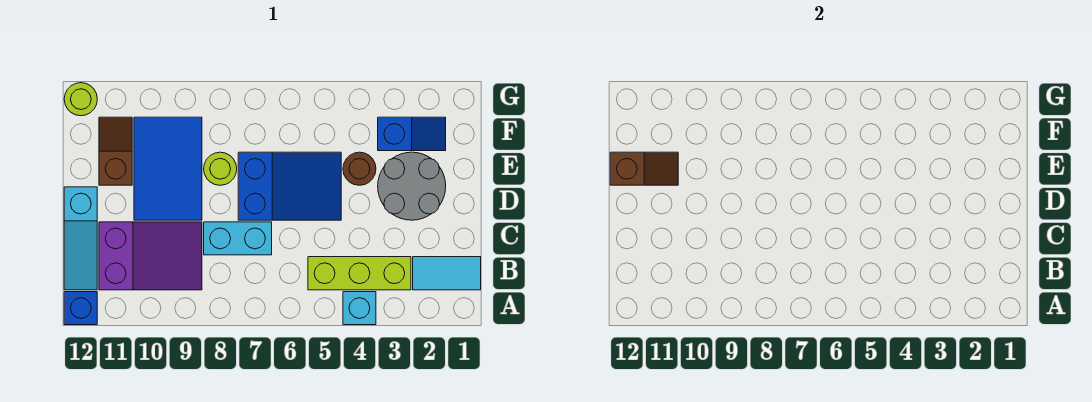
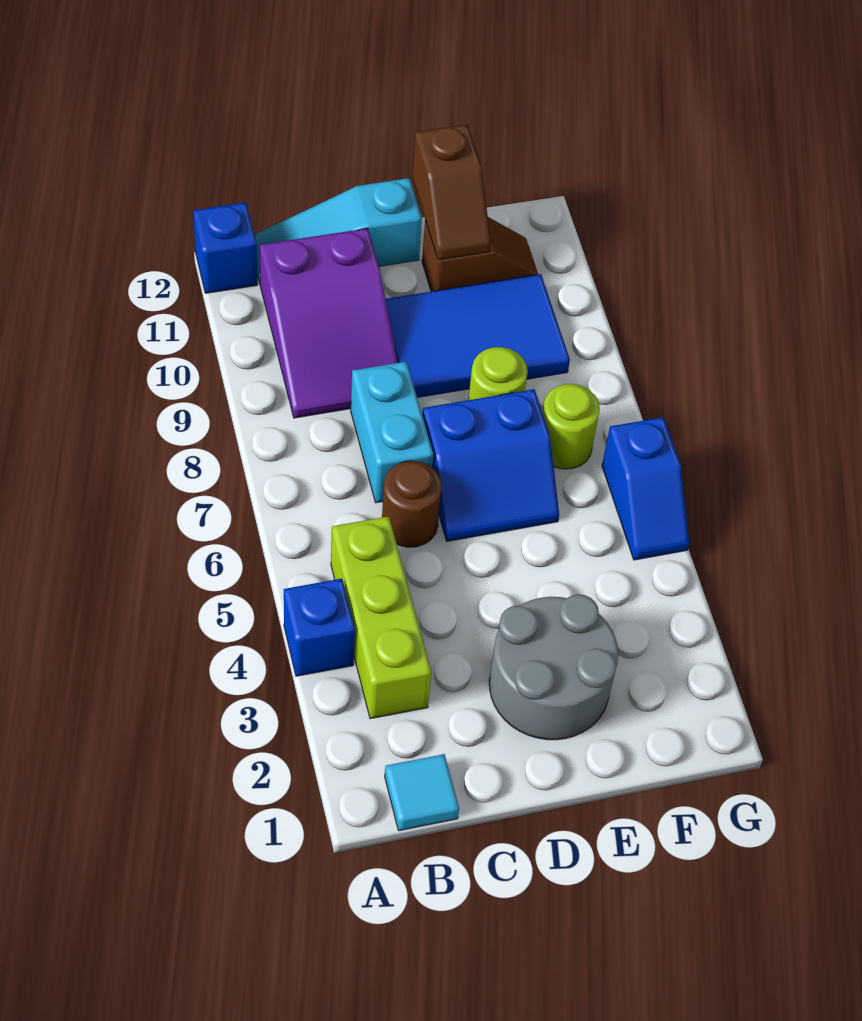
cyan brick A4 level 1 -> blue brick A4 level 1
cyan tile B1:B2 level 1 -> cyan tile B1 level 1
blue slope D5:E7 level 1 top 7 -> blue slope D6:E7 level 1 top 7
brown round brick E4 level 1 -> brown round brick C6 level 1
blue slope F2:F3 level 1 top 3 -> blue slope G5:G6 level 1 top 6
lime round brick G12 level 1 -> lime round brick F7 level 1

